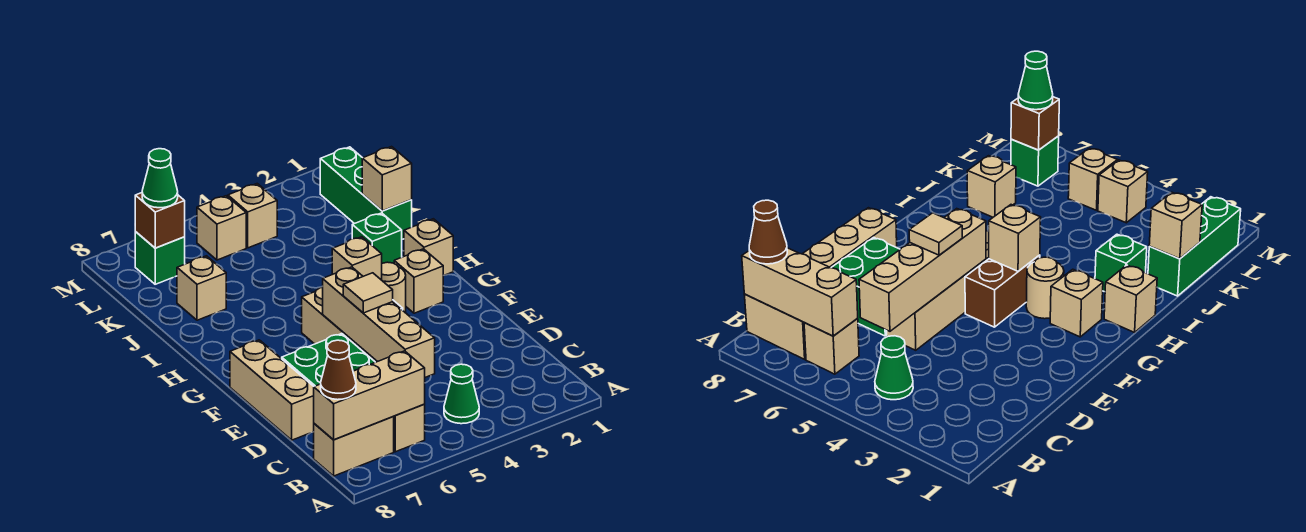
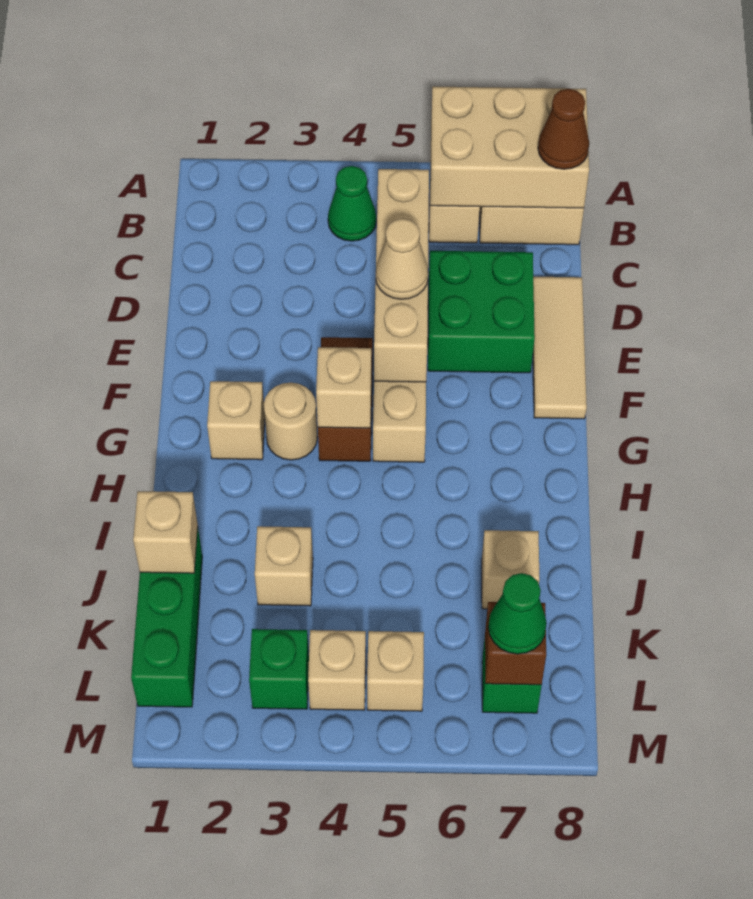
tan brick B6:B8 level 2 -> tan brick A6:B8 level 2
tan brick D8:F8 level 1 -> tan tile D8:F8 level 1
tan tile E5 level 3 -> tan cone E5 level 3
tan brick H1 level 1 -> tan brick J3 level 1
green brick I2 level 1 -> green brick L3 level 1

